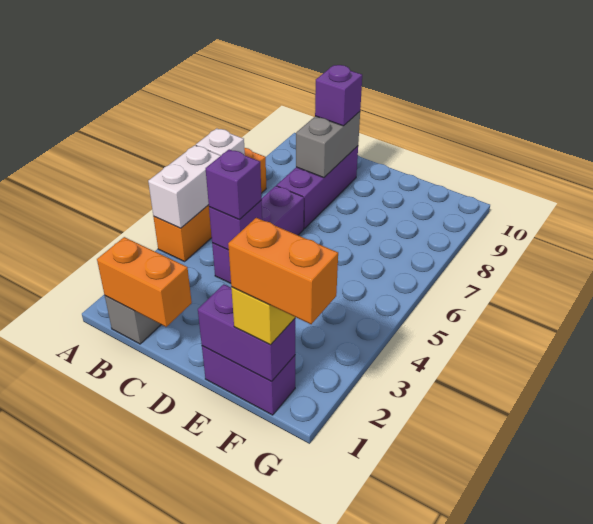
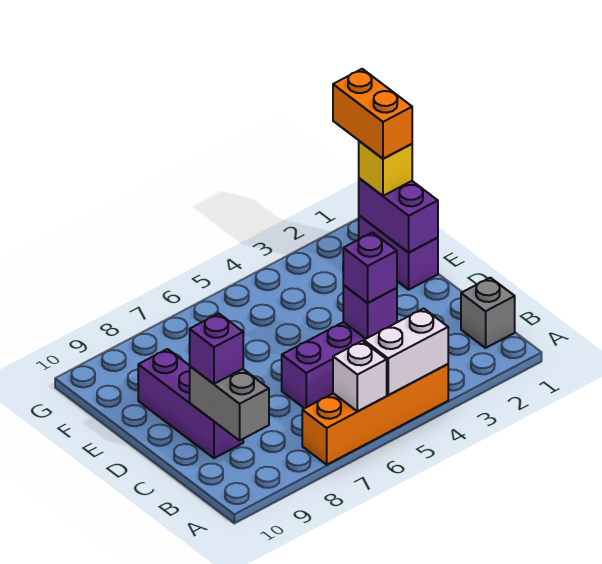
orange brick B1:C1 level 2 -> none
purple brick C7:C9 level 1 -> purple brick C9:E9 level 1
grey brick C8:C9 level 2 -> grey brick B9:C9 level 2

